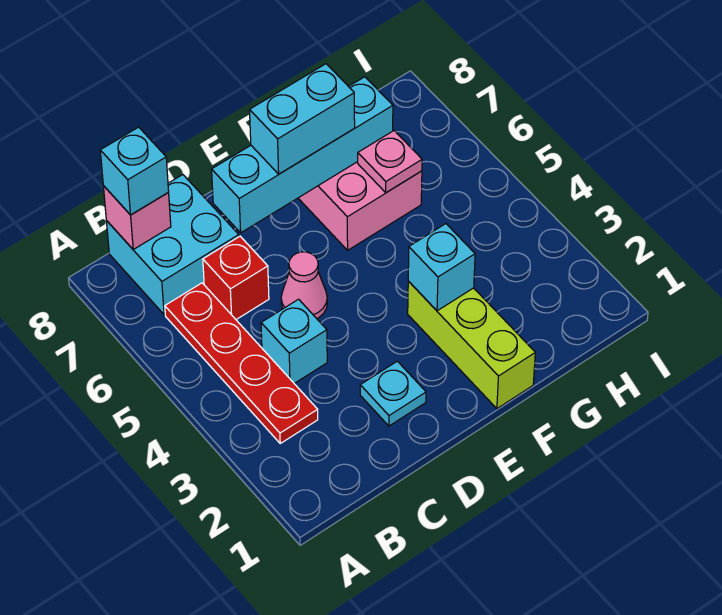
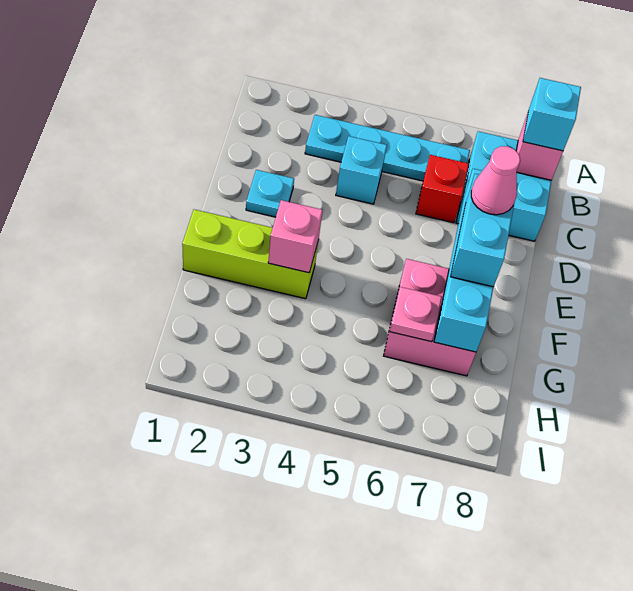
red plate B3:B6 level 1 -> cyan plate B3:B6 level 1
pink cone D5 level 1 -> pink cone E7 level 4
cyan brick F3 level 2 -> pink brick F3 level 2

